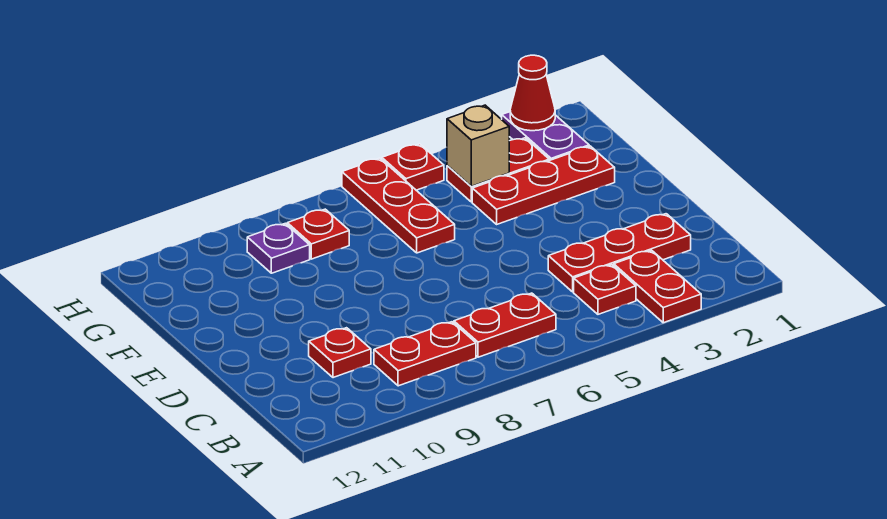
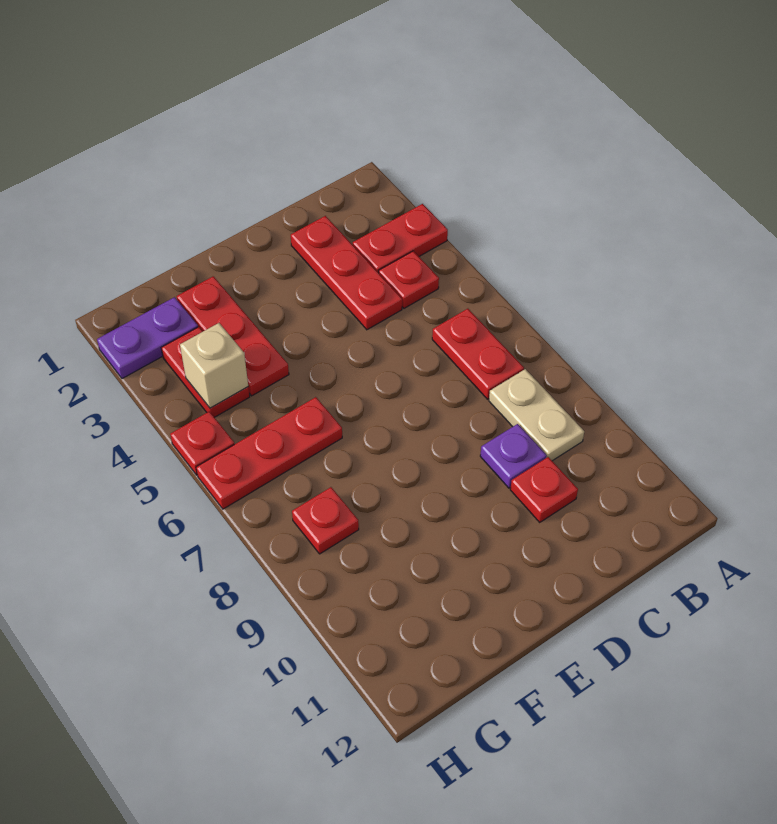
red plate B8:B9 level 1 -> tan plate B8:B9 level 1
purple plate G9 level 1 -> purple plate C9 level 1
red cone H2 level 2 -> none

